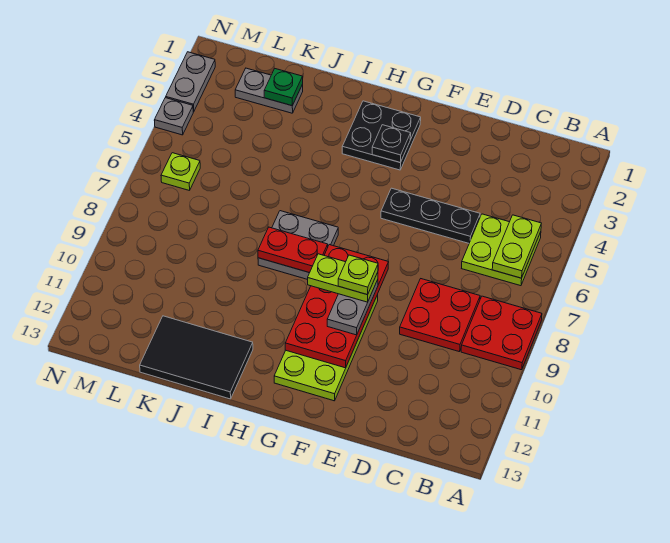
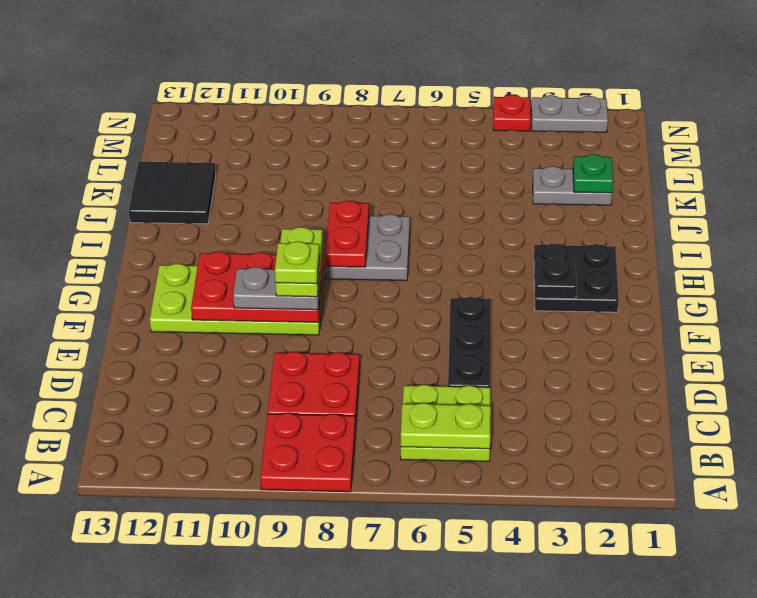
red plate F8:G11 level 2 -> red plate F9:G11 level 2
black tile I12:K13 level 1 -> black tile J12:K13 level 1
grey plate K2:L2 level 1 -> grey plate K2:K3 level 1
lime plate M6 level 1 -> none
grey plate N4 level 1 -> red plate N4 level 1

